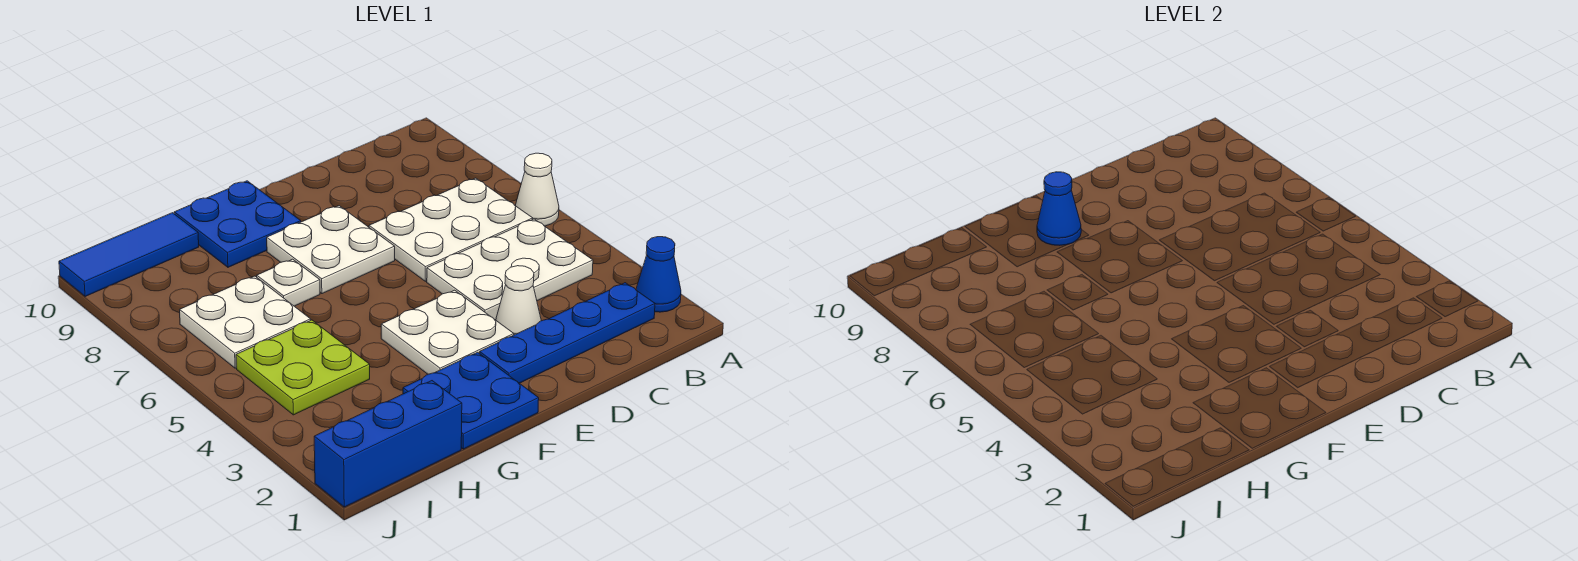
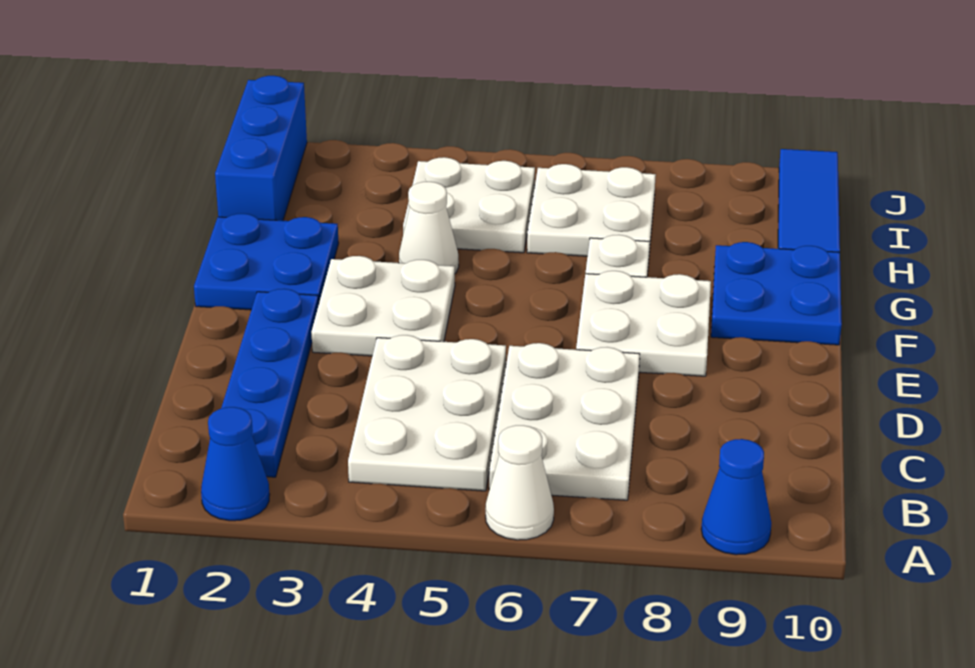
white cone D3 level 1 -> white cone G4 level 1
blue cone F9 level 2 -> blue cone A9 level 1
lime plate H4:I5 level 1 -> white plate H4:I5 level 1

